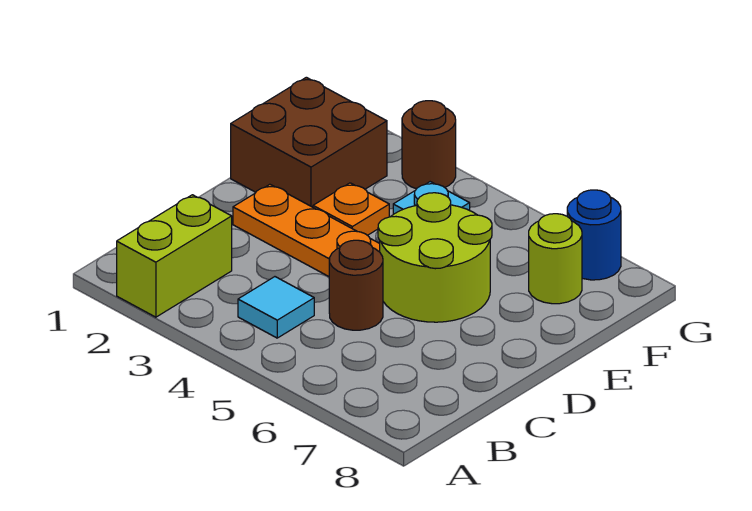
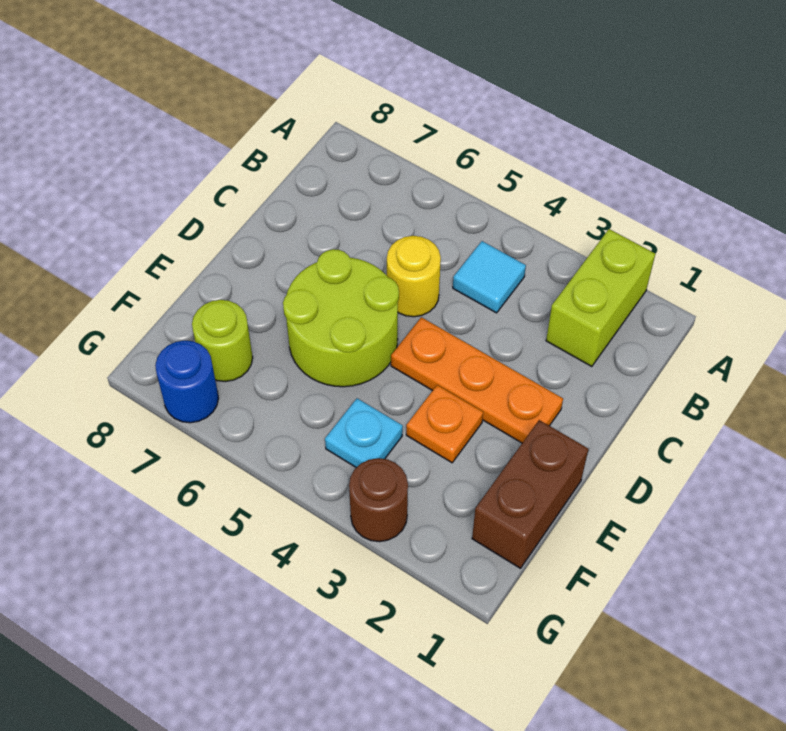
brown round brick C5 level 1 -> yellow round brick C5 level 1
brown brick E1:F2 level 1 -> brown brick E1:F1 level 1

